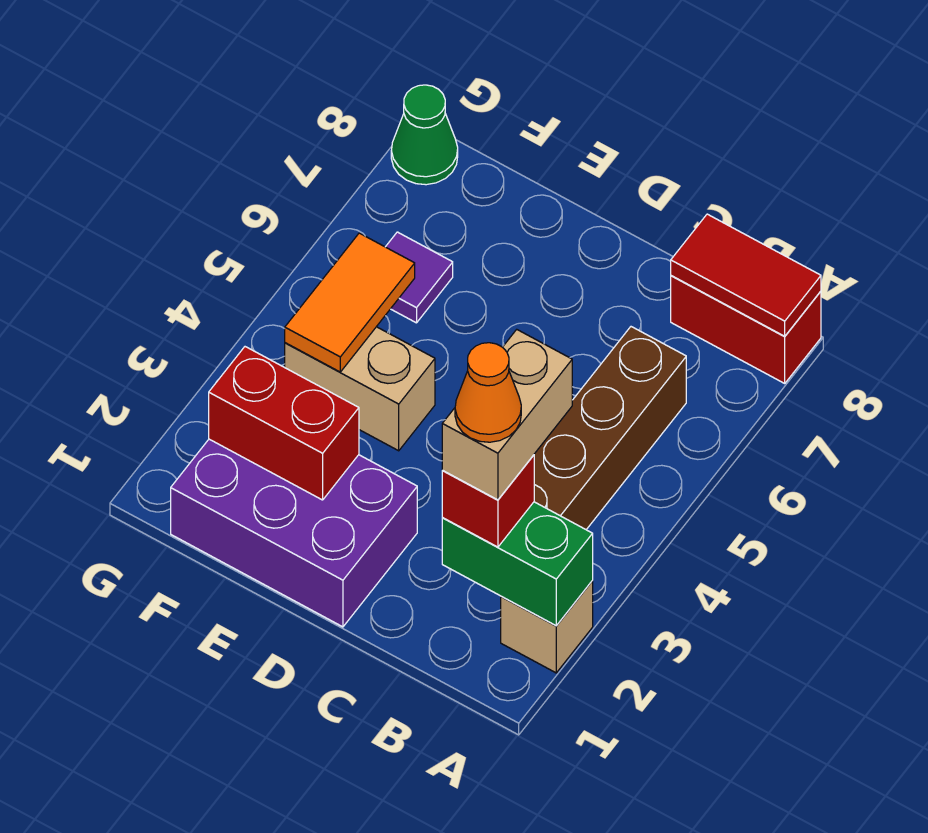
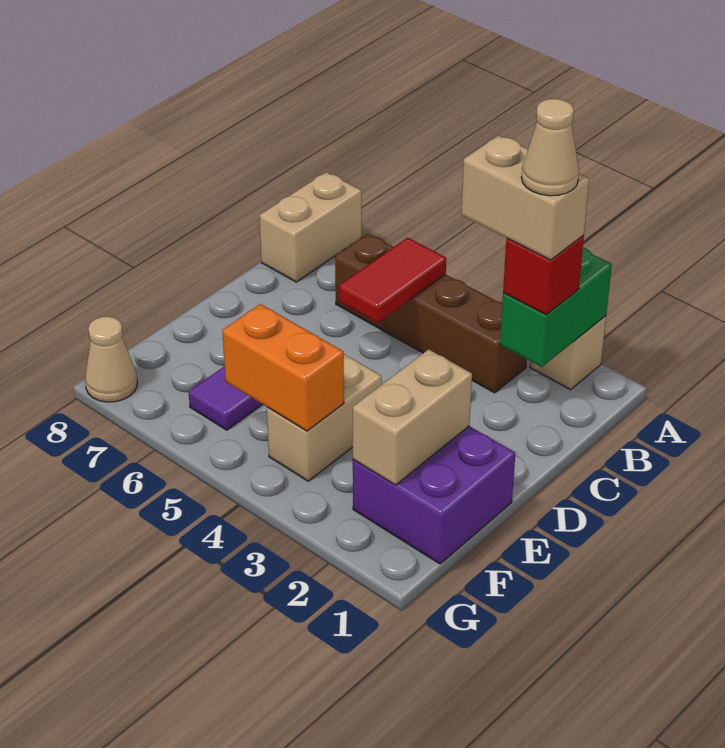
red brick A8:B8 level 1 -> tan brick A8:B8 level 1
red tile A8:B8 level 2 -> red tile B5:C5 level 2
orange cone B2 level 5 -> tan cone B2 level 5
purple brick D1:F2 level 1 -> purple brick E1:F2 level 1
red brick E2:F2 level 2 -> tan brick E2:F2 level 2
orange tile F4:F5 level 2 -> orange brick F4:F5 level 2
green cone G8 level 1 -> tan cone G8 level 1

